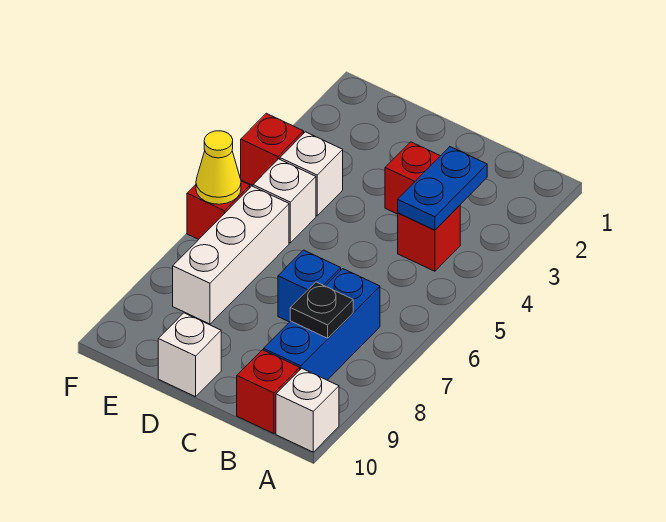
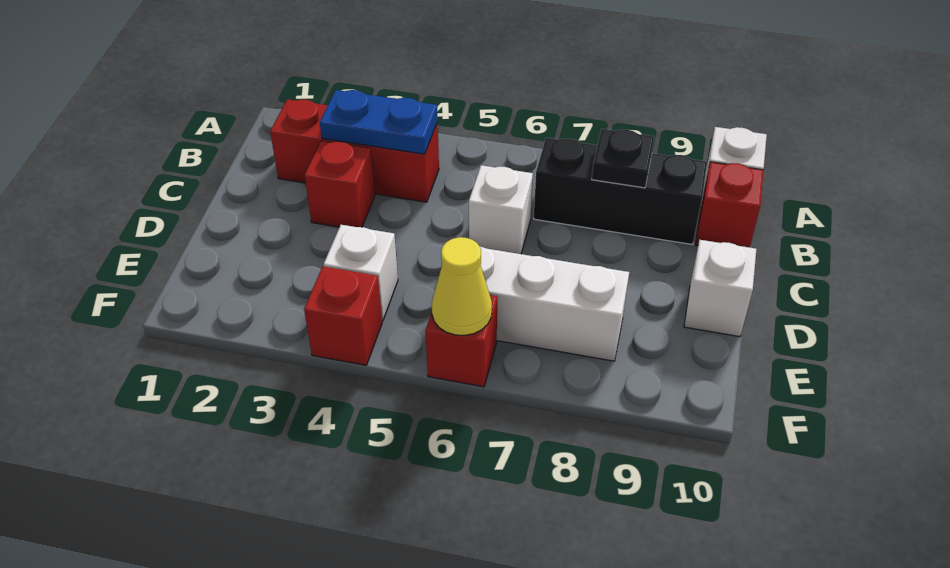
red brick B4 level 1 -> red brick B2:B4 level 1
blue brick B7:B9 level 1 -> black brick B7:B9 level 1
blue brick C7 level 1 -> none
white brick E5 level 1 -> white brick C6 level 1

